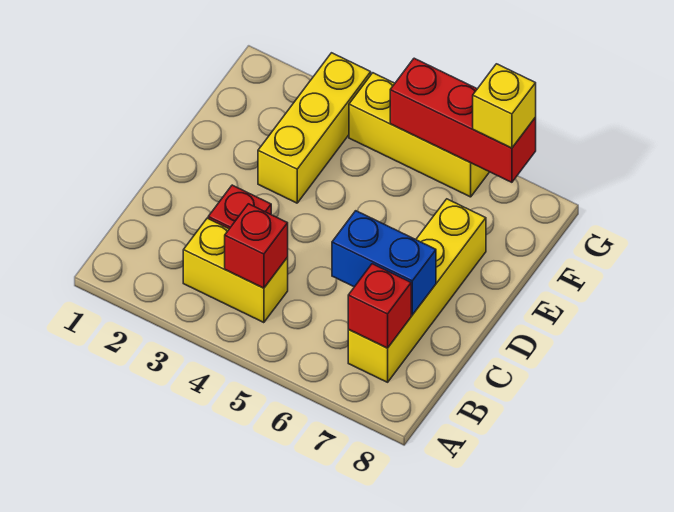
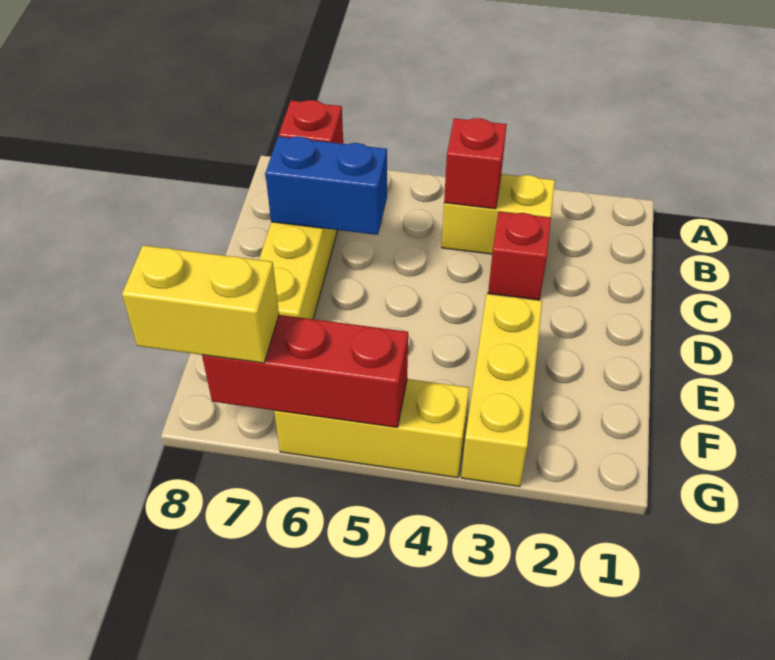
yellow brick G7 level 3 -> yellow brick G7:G8 level 3

